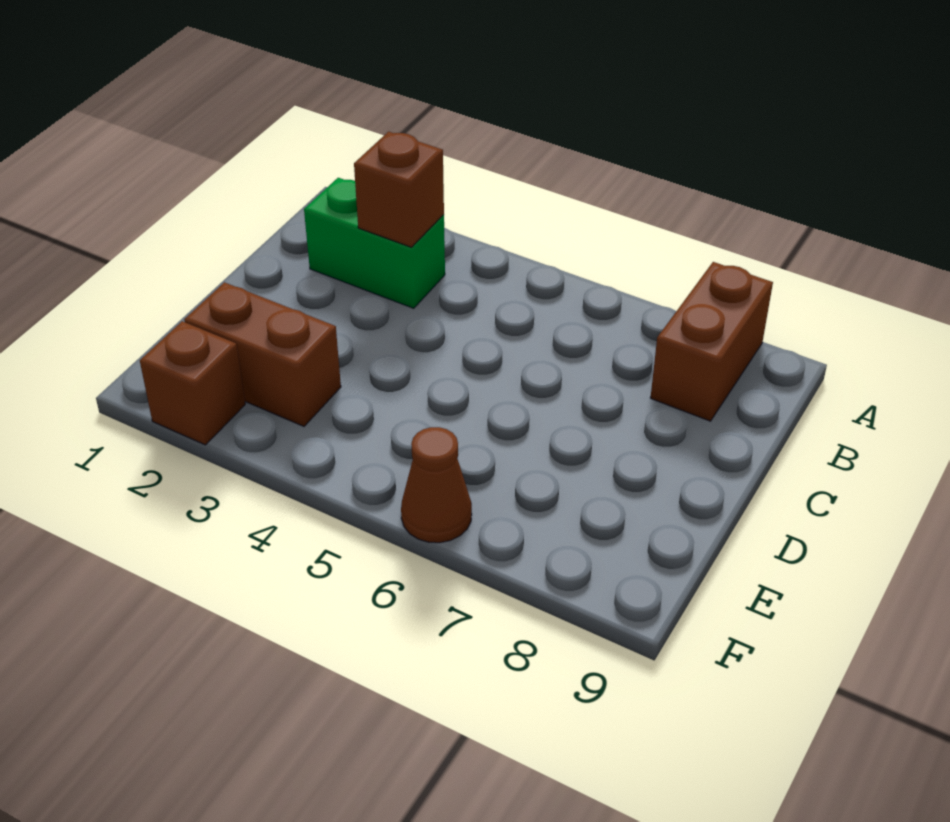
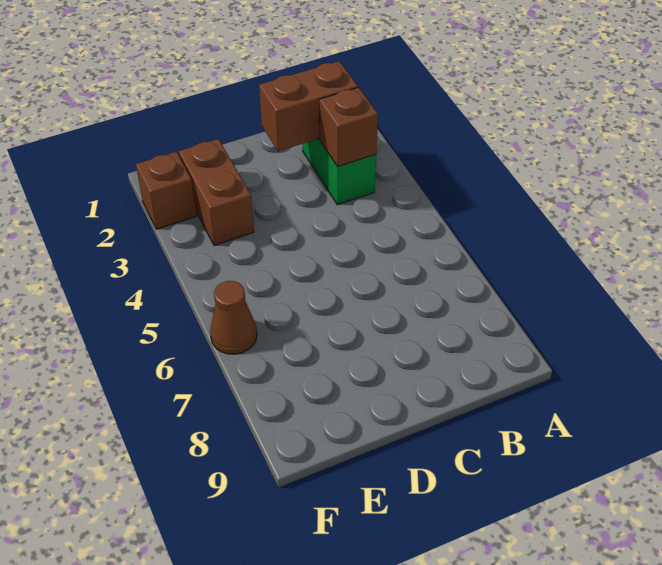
brown brick A8:B8 level 1 -> brown brick B2:C2 level 2

